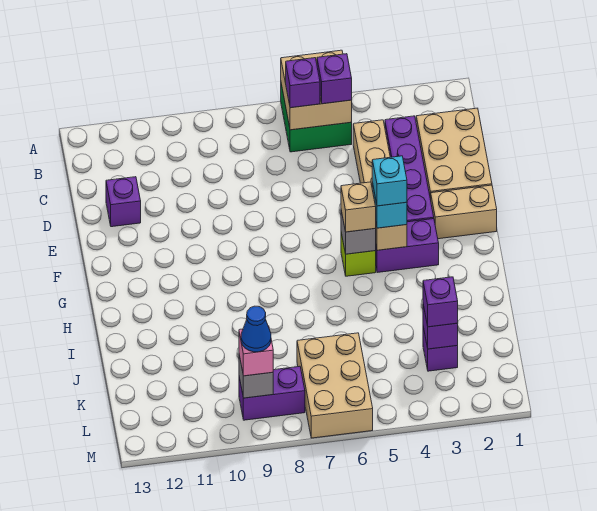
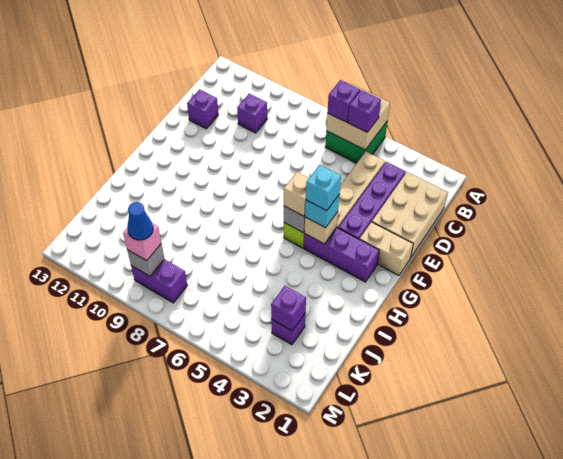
purple brick G3:G4 level 1 -> purple brick G2:G4 level 1
purple brick K3 level 3 -> purple brick C10 level 1
tan brick K6:M7 level 1 -> none

